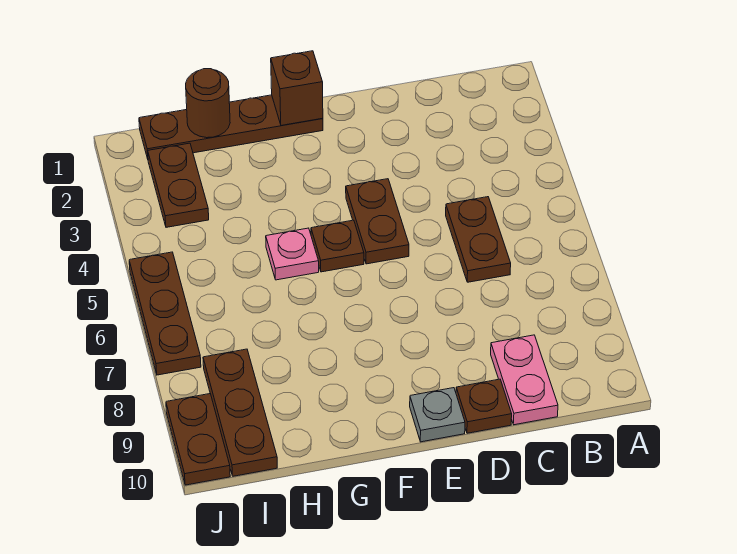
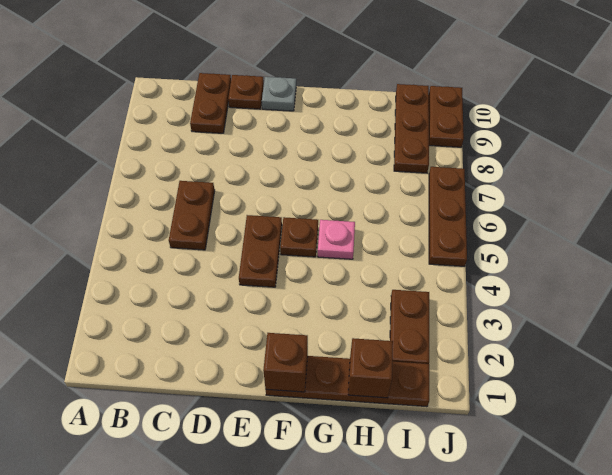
pink plate C9:C10 level 1 -> brown plate C9:C10 level 1
brown round brick H1 level 2 -> brown brick H1 level 2

